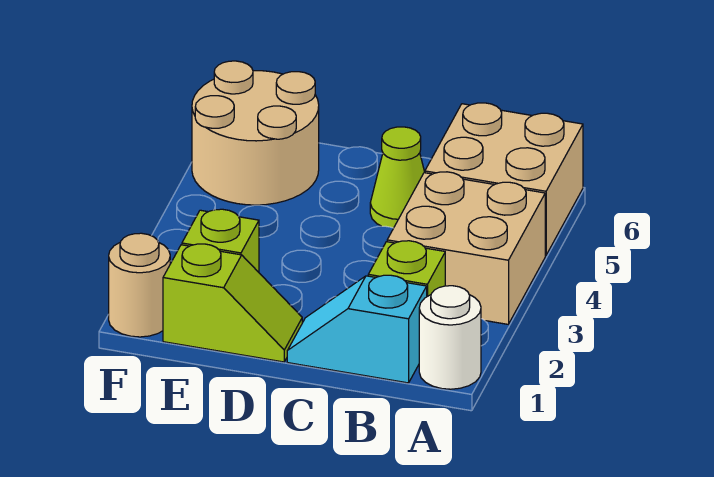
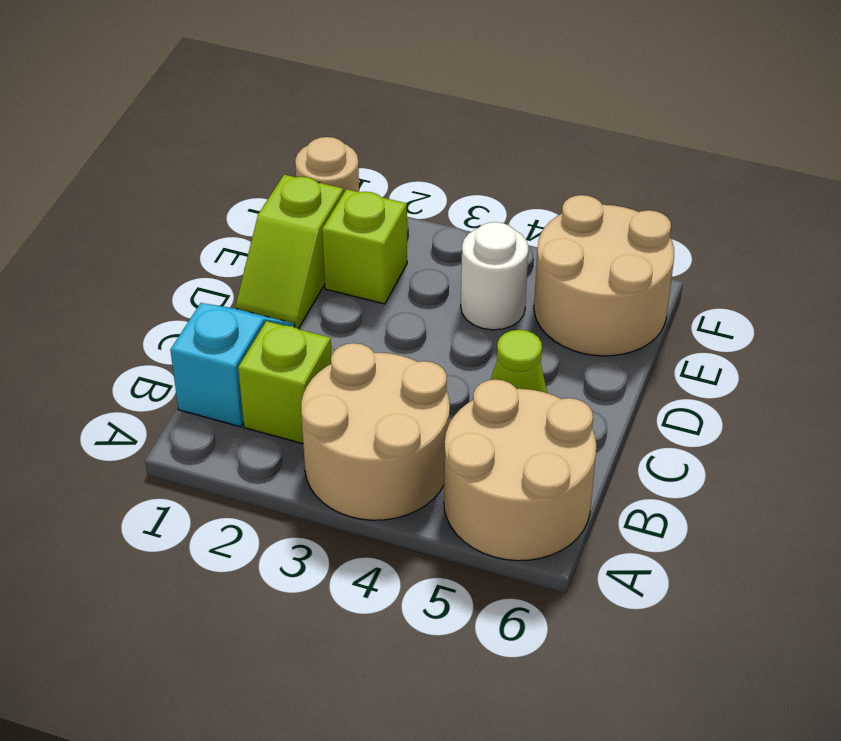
white round brick A1 level 1 -> white round brick E4 level 1
tan brick A3:B4 level 1 -> tan round brick A3:B4 level 1
tan brick A5:B6 level 1 -> tan round brick A5:B6 level 1

